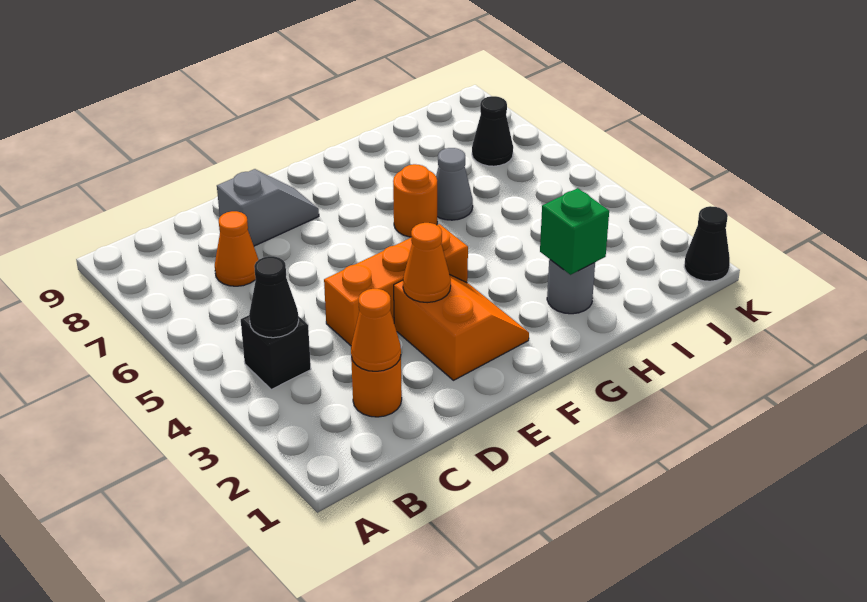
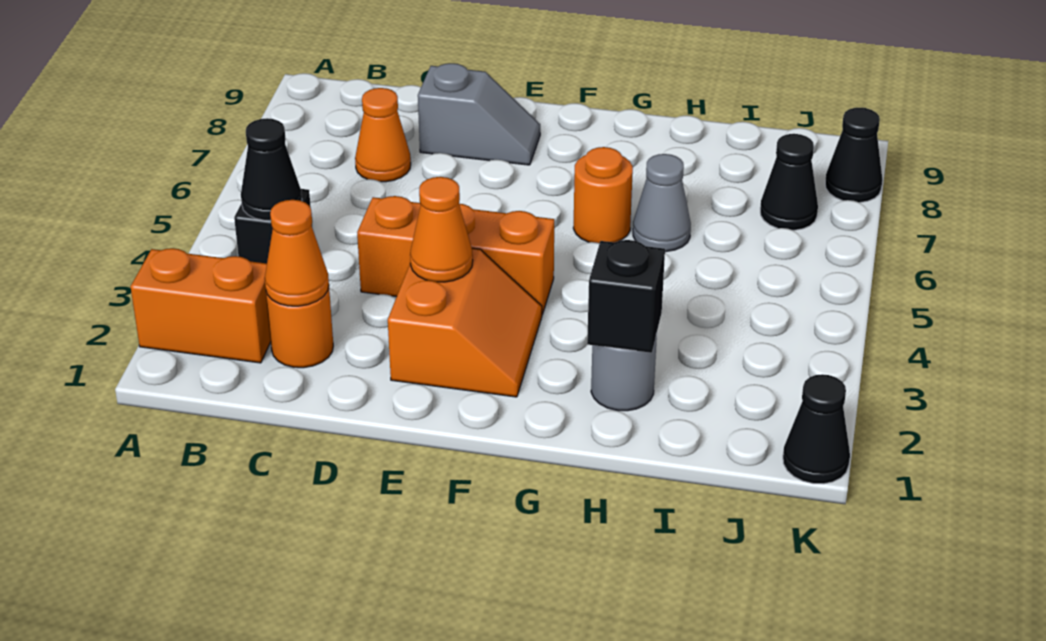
none -> orange brick A2:B2 level 1
green brick H2 level 2 -> black brick H2 level 2
none -> black cone K8 level 1

